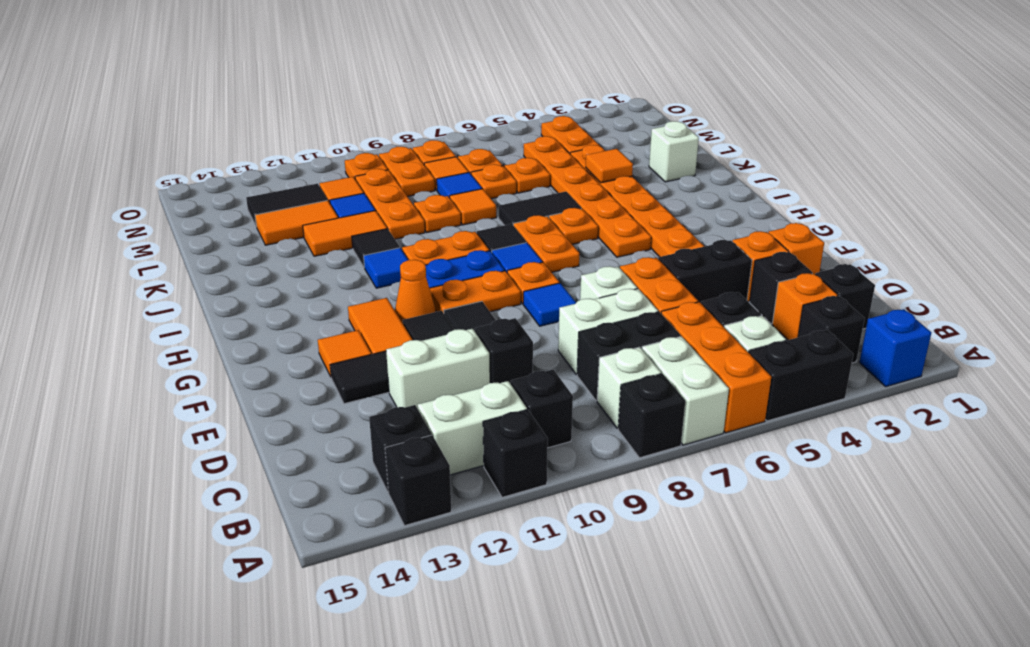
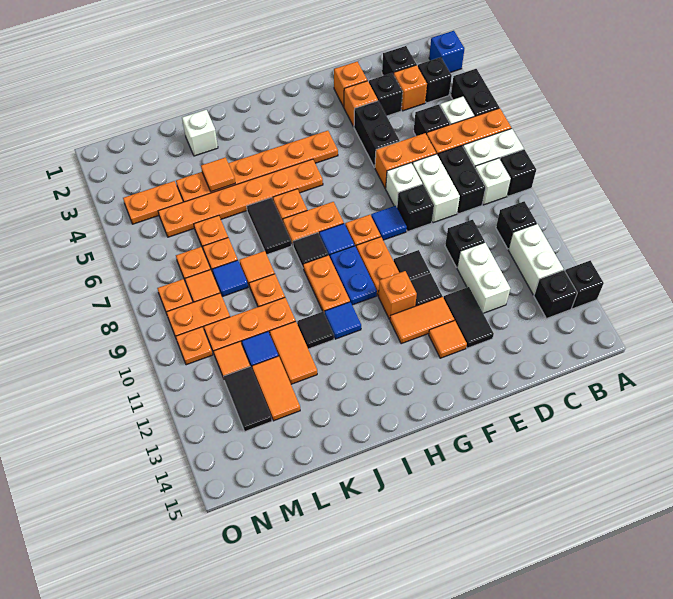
black brick A11 level 1 -> black brick E8 level 1
orange cone G11 level 1 -> orange brick G11 level 1

